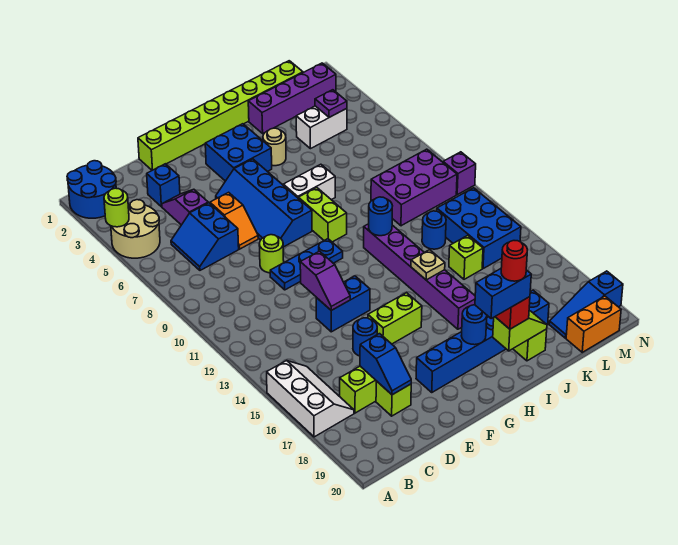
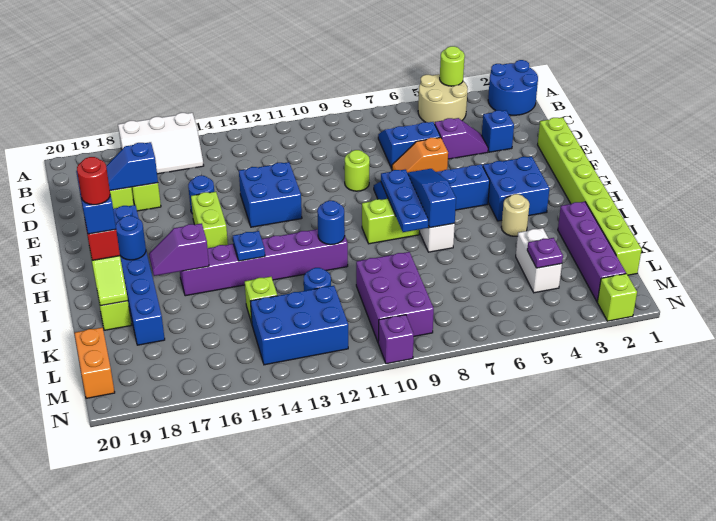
blue plate E10:G10 level 1 -> blue plate G8:I8 level 2
purple slope E12:E13 level 2 top 12 -> purple slope I16:I17 level 2 top 16
blue brick E13:F13 level 1 -> blue brick E12:F13 level 1
tan plate I14 level 2 -> blue plate I14 level 2
blue slope L19:N19 level 1 top N -> blue slope G7:I7 level 2 top I
none -> lime brick N2 level 1

